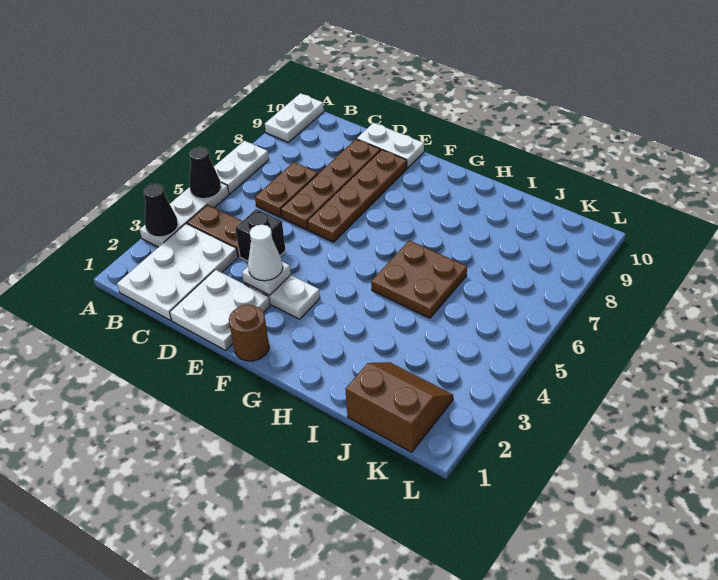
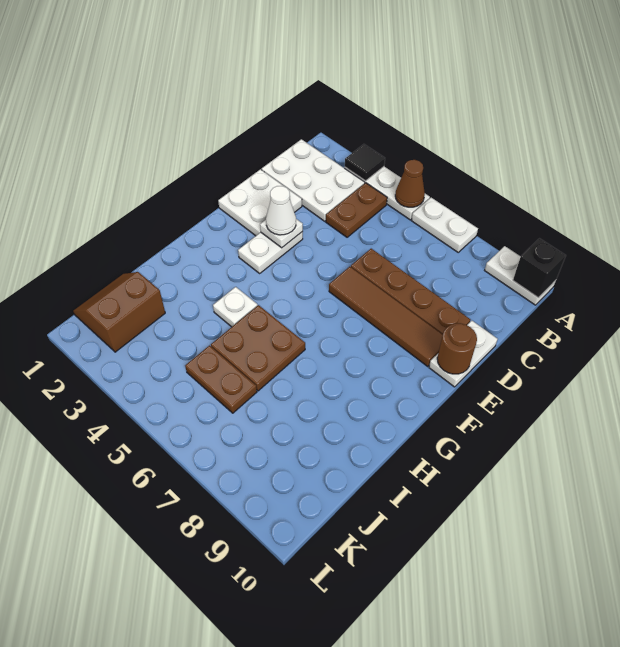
black cone A3 level 2 -> black tile A3 level 2
black cone A5 level 2 -> brown cone A5 level 2
brown plate C6:C7 level 1 -> brown plate J5:J6 level 1
black brick D4 level 1 -> black brick A10 level 2
brown plate E6:E9 level 1 -> brown tile E6:E9 level 1
brown round brick F1 level 1 -> brown round brick E10 level 2
none -> white plate H4 level 1
brown slope J1:K2 level 1 top 1 -> brown slope J1:K2 level 1 top 2

